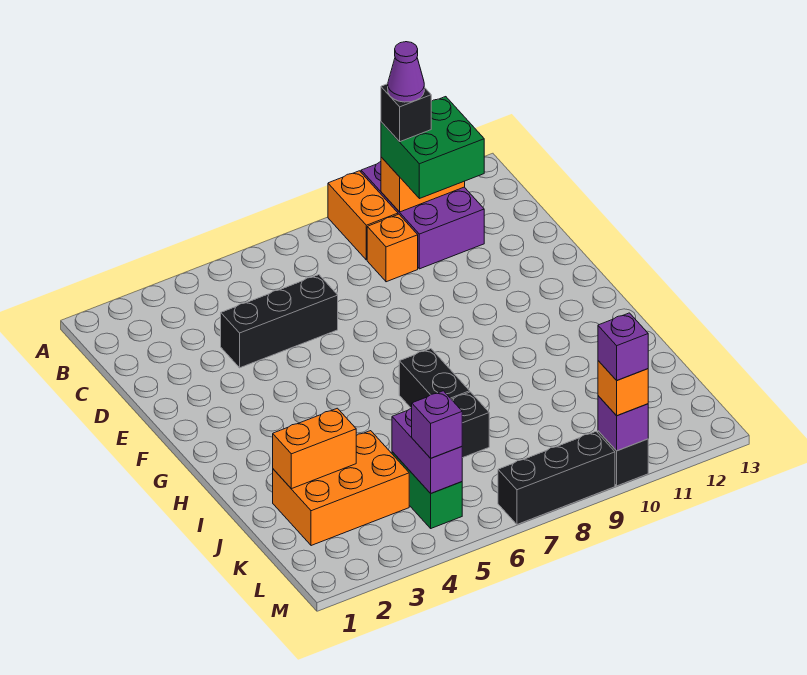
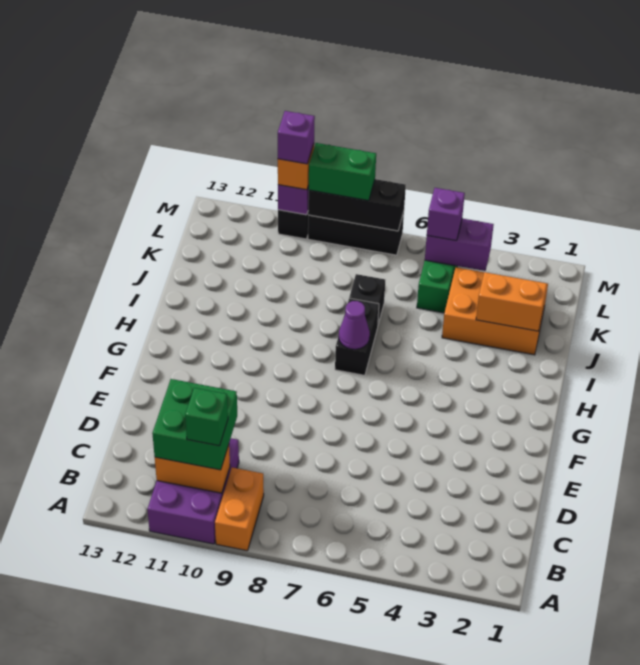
black brick B10 level 4 -> green brick B10 level 4
purple cone B10 level 5 -> purple cone H7 level 2
orange brick C9 level 1 -> none
black brick D4:D6 level 1 -> black brick M7:M9 level 2
purple brick K5:L5 level 2 -> purple brick L4:L5 level 2
none -> green brick M8:M9 level 3

